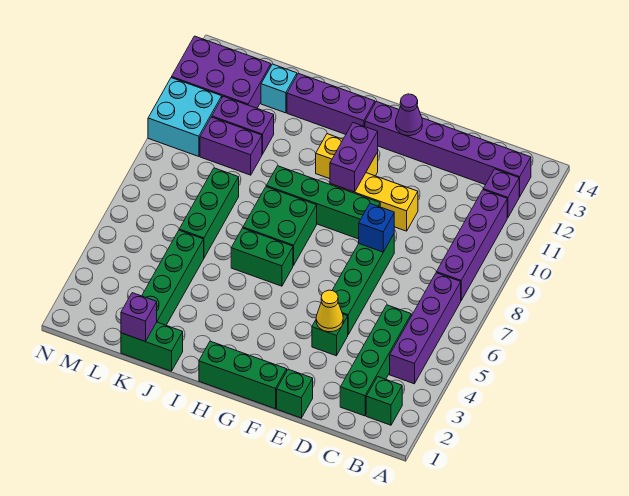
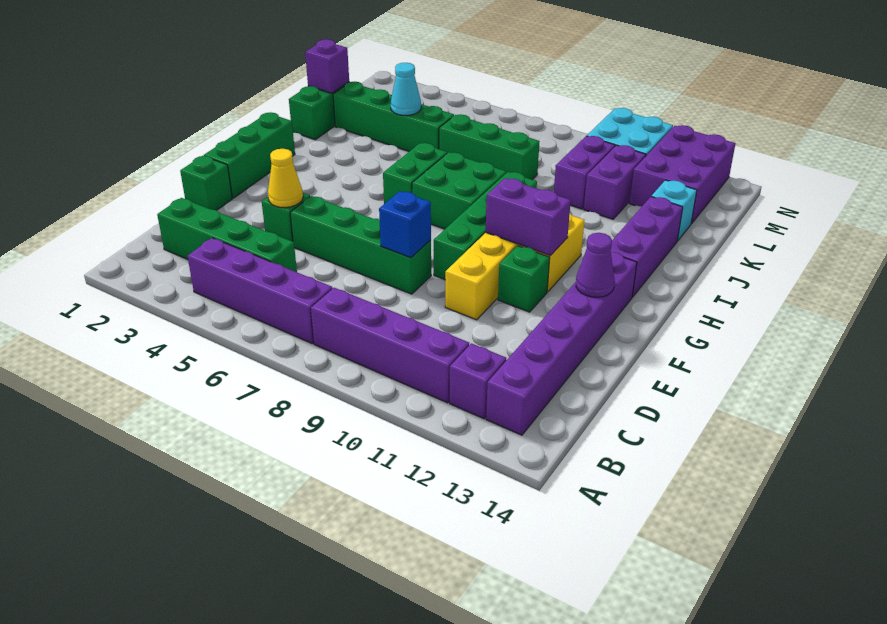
green brick B2 level 1 -> green brick F11 level 1
none -> cyan cone K4 level 2

